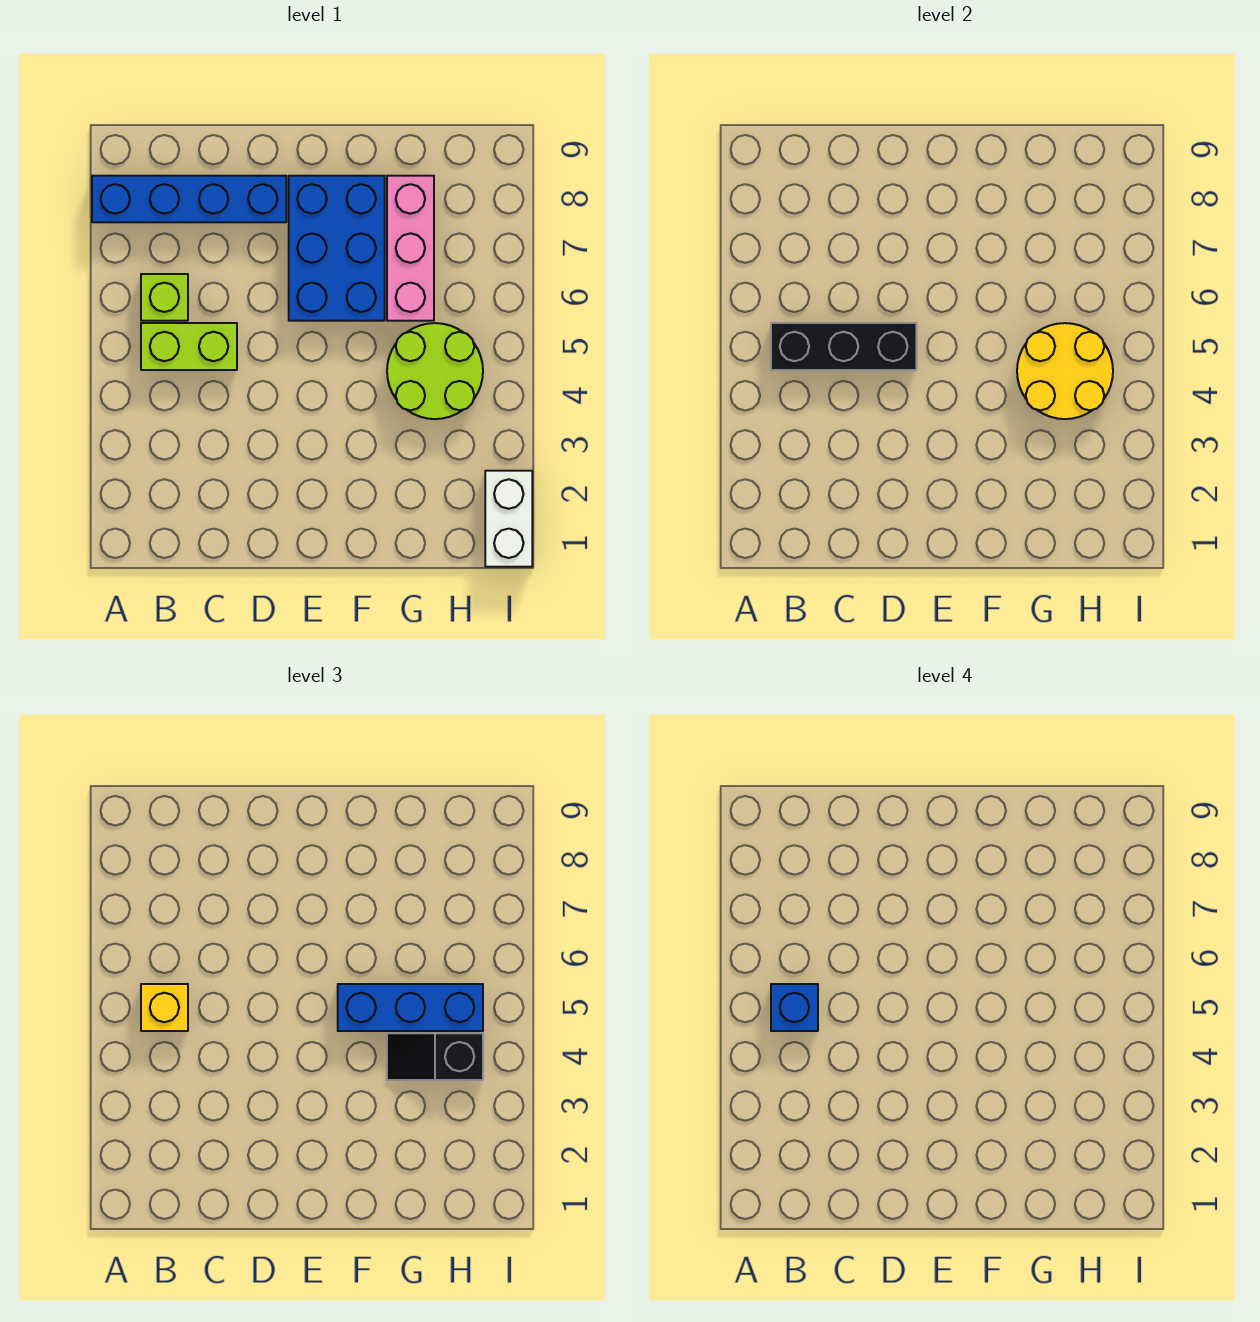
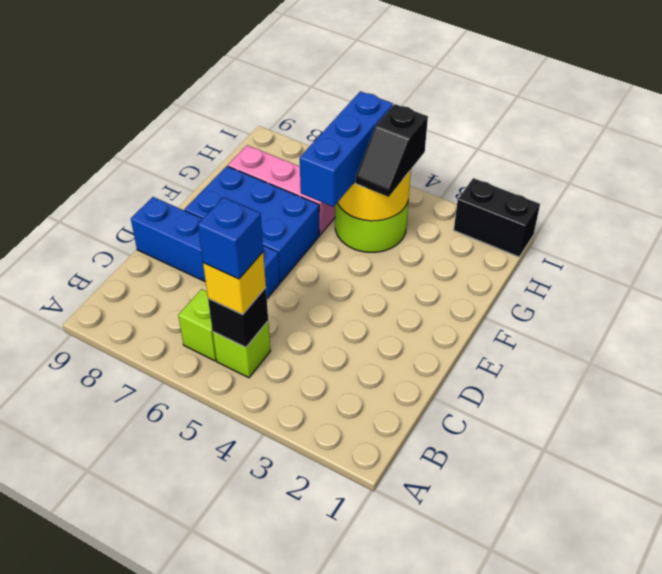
blue brick A8:D8 level 1 -> blue brick D6:D9 level 1
lime brick B5:C5 level 1 -> lime brick B5 level 1
black brick B5:D5 level 2 -> black brick B5 level 2
white brick I1:I2 level 1 -> black brick I1:I2 level 1

